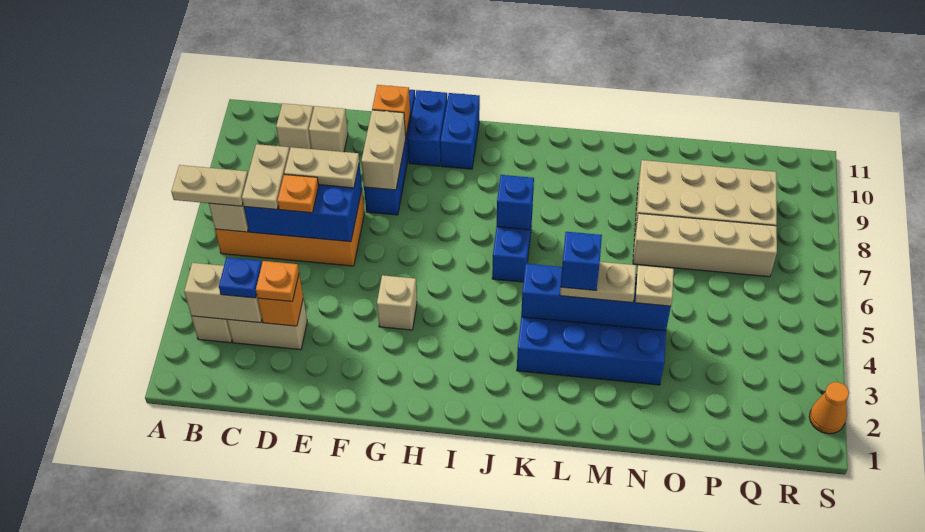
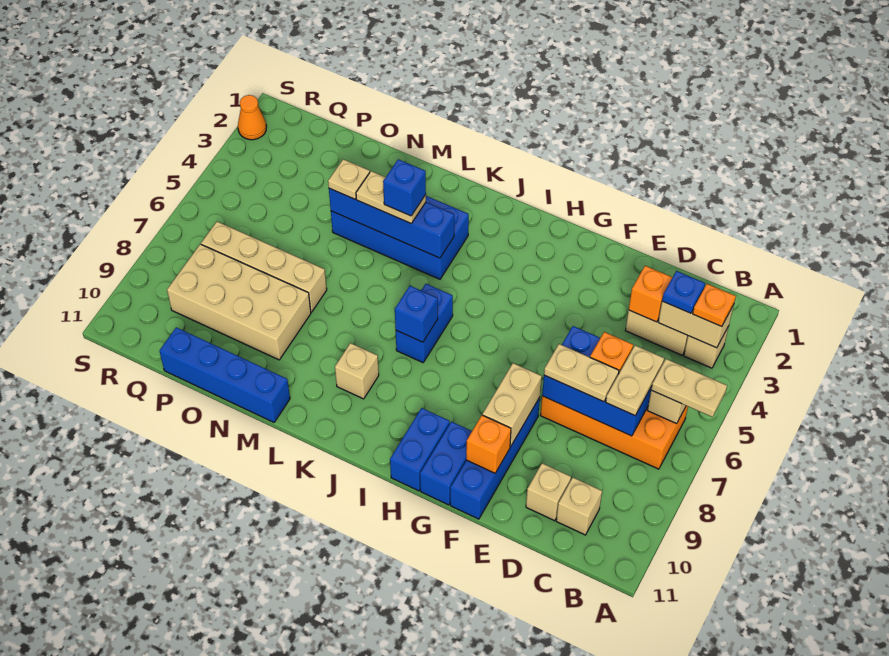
orange plate D3 level 3 -> orange plate B3 level 3
tan brick G4 level 1 -> tan brick K9 level 1
none -> blue brick M11:P11 level 1

